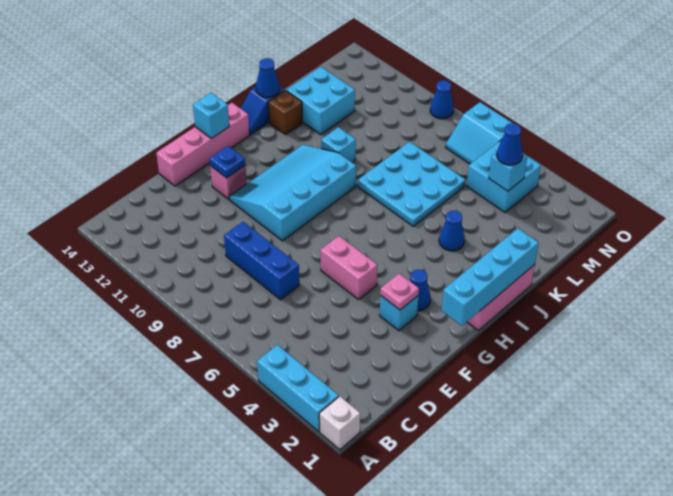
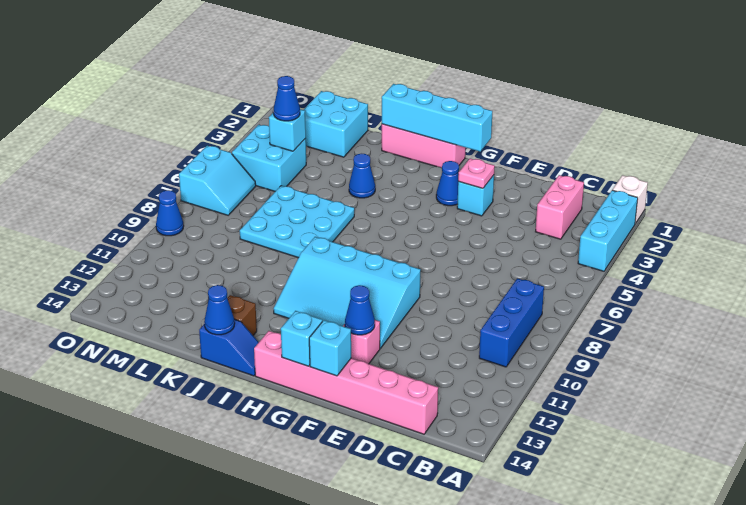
blue brick D7:D9 level 1 -> blue brick B8:B10 level 1
pink brick E14:H14 level 1 -> pink brick C14:H14 level 1
pink brick F5:F6 level 1 -> pink brick C2:C3 level 1
blue plate F12 level 2 -> blue cone F12 level 2
cyan brick J10 level 1 -> cyan brick F14 level 2
cyan brick K12:L13 level 1 -> cyan brick L1:M2 level 1

